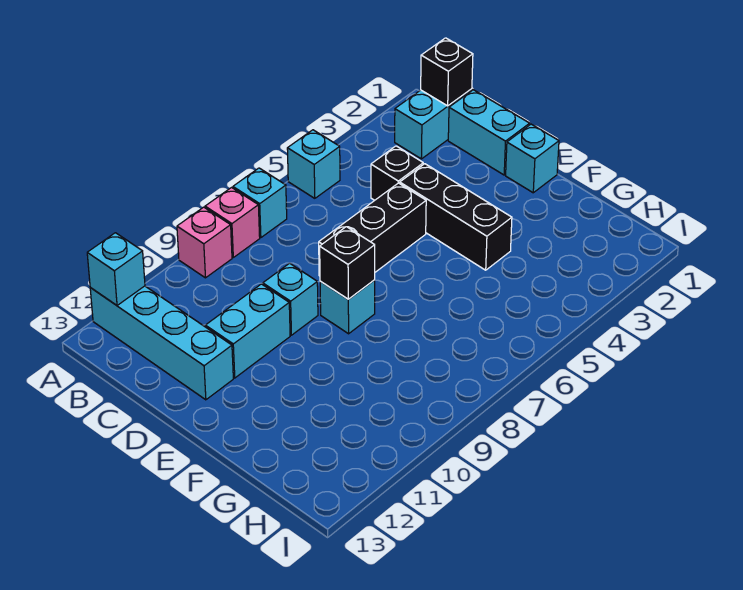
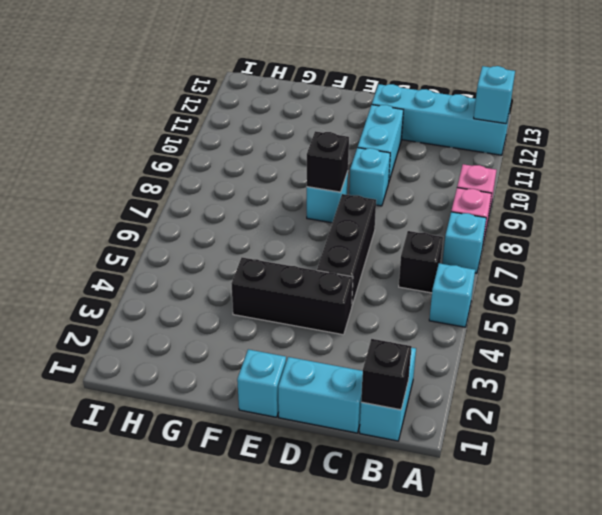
black brick C4 level 1 -> black brick B6 level 1

